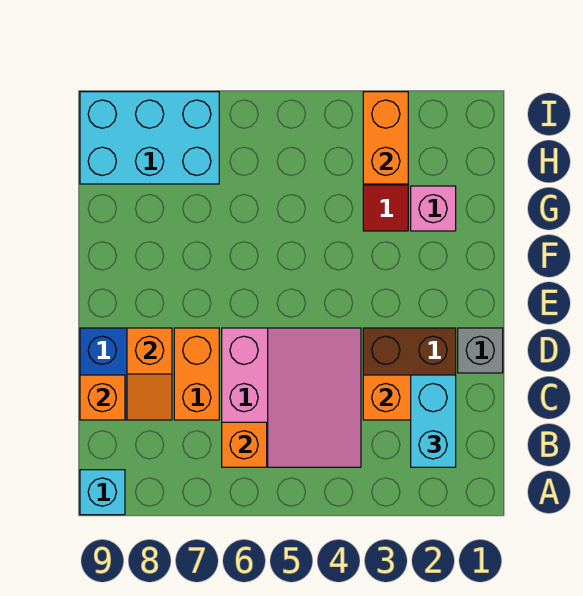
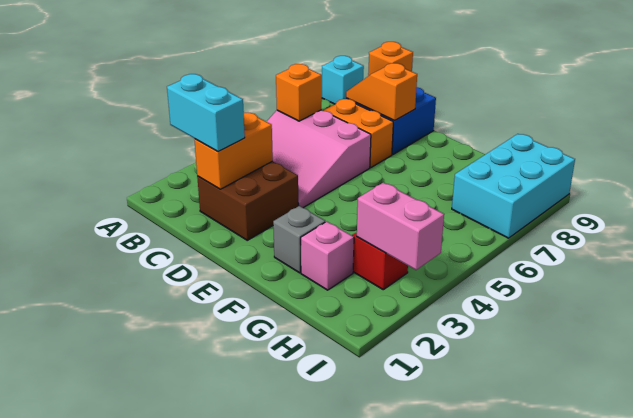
grey brick D1 level 1 -> grey brick F2 level 1
orange brick H3:I3 level 2 -> pink brick H3:I3 level 2

